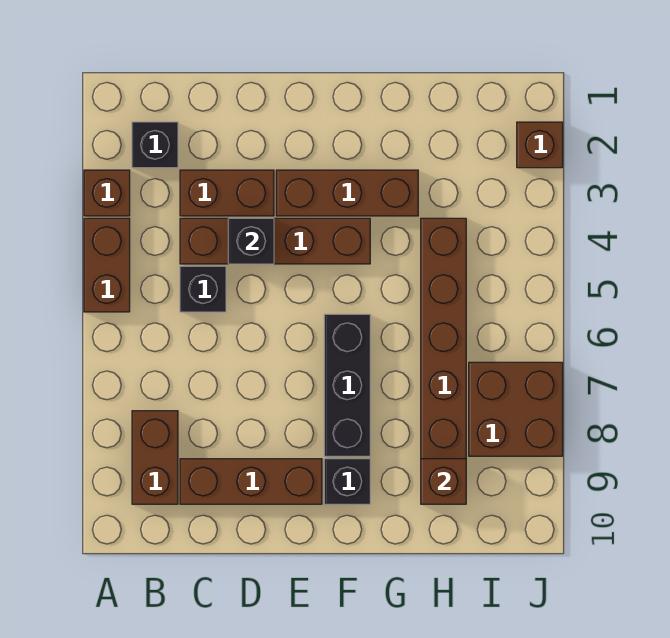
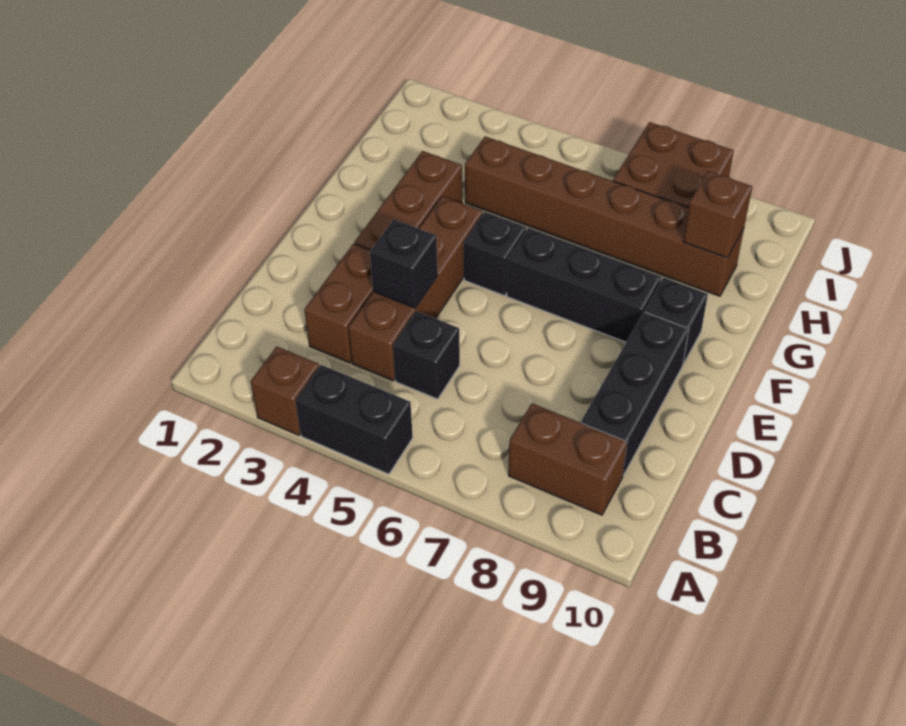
brown brick A4:A5 level 1 -> black brick A4:A5 level 1
black brick B2 level 1 -> black brick F5 level 1
brown brick C9:E9 level 1 -> black brick C9:E9 level 1
brown brick J2 level 1 -> none

